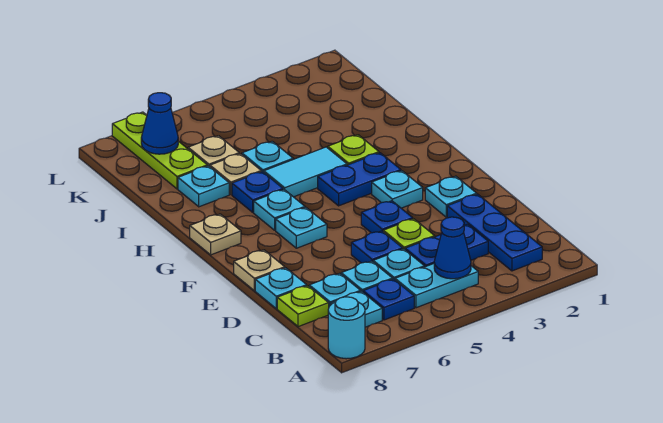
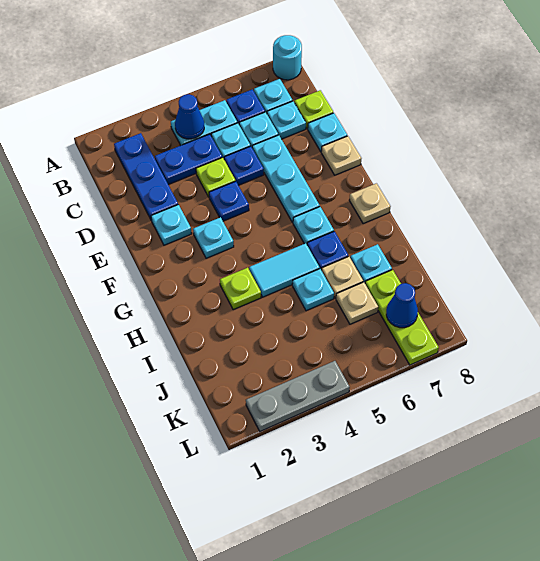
cyan plate F6 level 1 -> cyan plate D6:F6 level 1
blue plate G3:G4 level 1 -> none
none -> grey plate L2:L4 level 1

